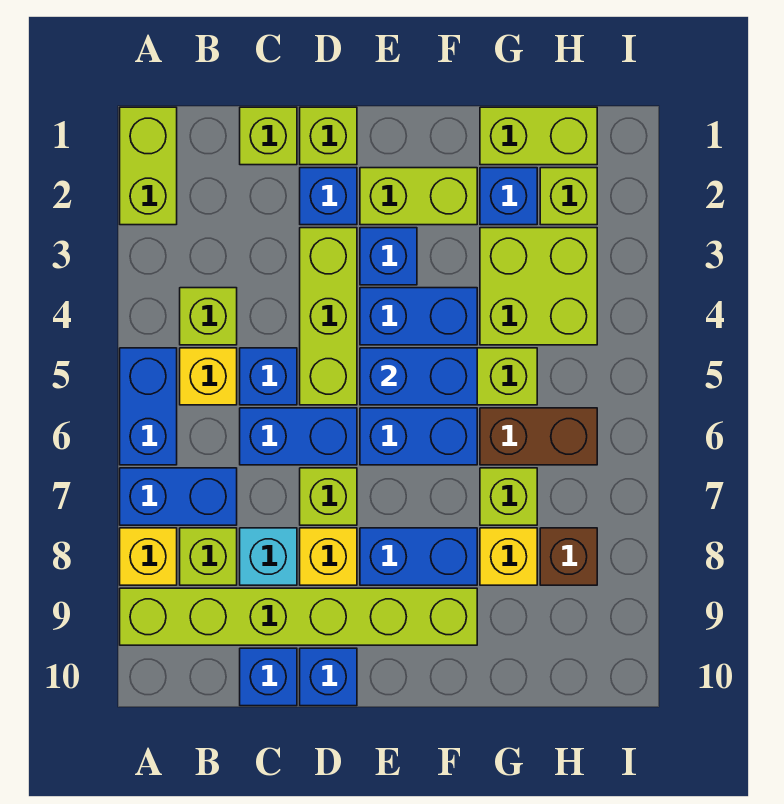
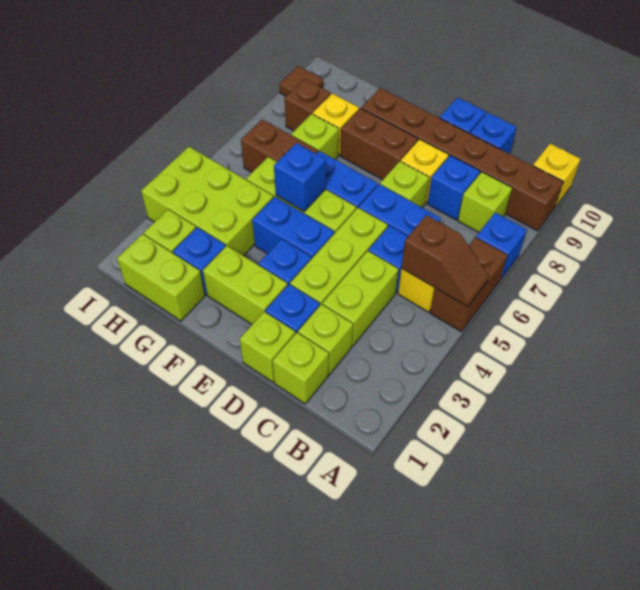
lime brick A1:A2 level 1 -> lime brick C3:C4 level 1
blue brick A5:A6 level 1 -> brown brick A5:A6 level 1
none -> brown slope A5:B5 level 2 top B
blue brick A7:B7 level 1 -> blue brick A7 level 1
yellow brick A8 level 1 -> yellow brick A10 level 1
lime brick A9:F9 level 1 -> brown brick A9:F9 level 1
lime brick B4 level 1 -> lime brick C2 level 1
cyan brick C8 level 1 -> blue brick C8 level 1
blue brick E5:F5 level 2 -> blue brick F5 level 2
blue brick E8:F8 level 1 -> brown brick E8:F8 level 1
lime brick G3:H4 level 1 -> lime brick G3:I4 level 1
none -> brown tile I9 level 1

